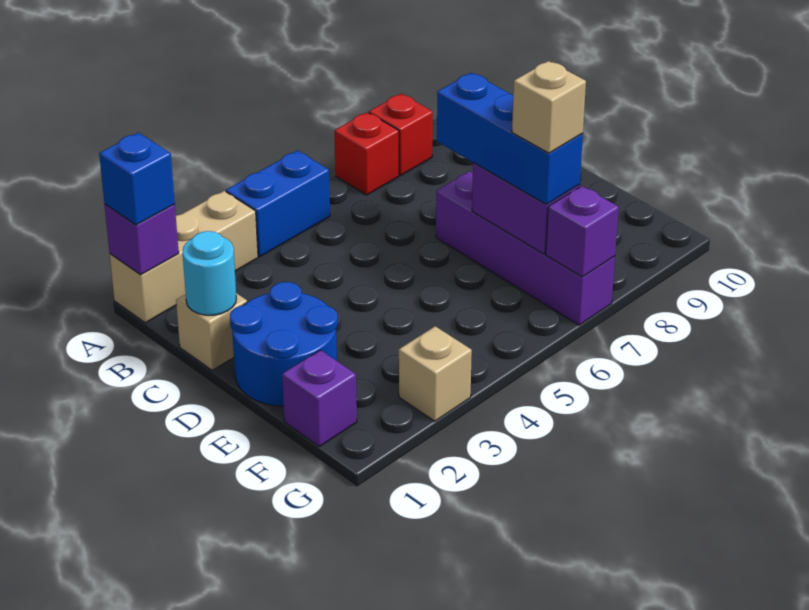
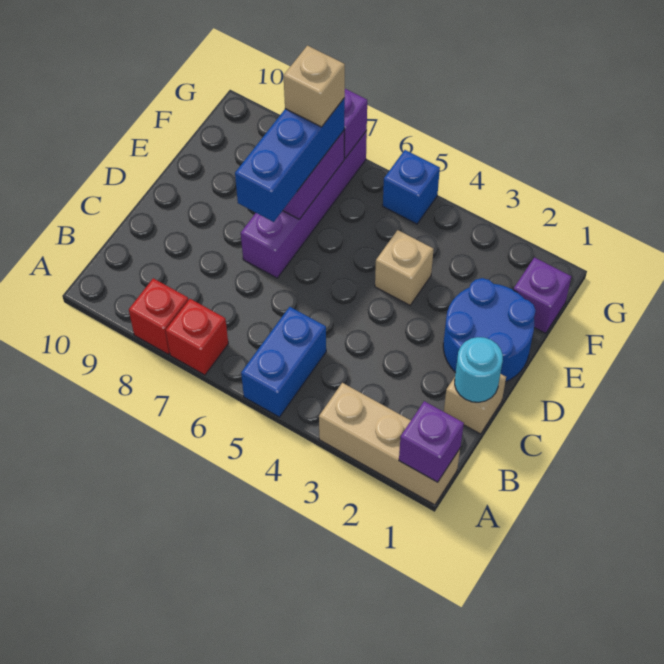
blue brick A1 level 3 -> blue brick G5 level 1
blue brick A4:A5 level 1 -> blue brick A5:B5 level 1
tan brick G3 level 1 -> tan brick E4 level 1

